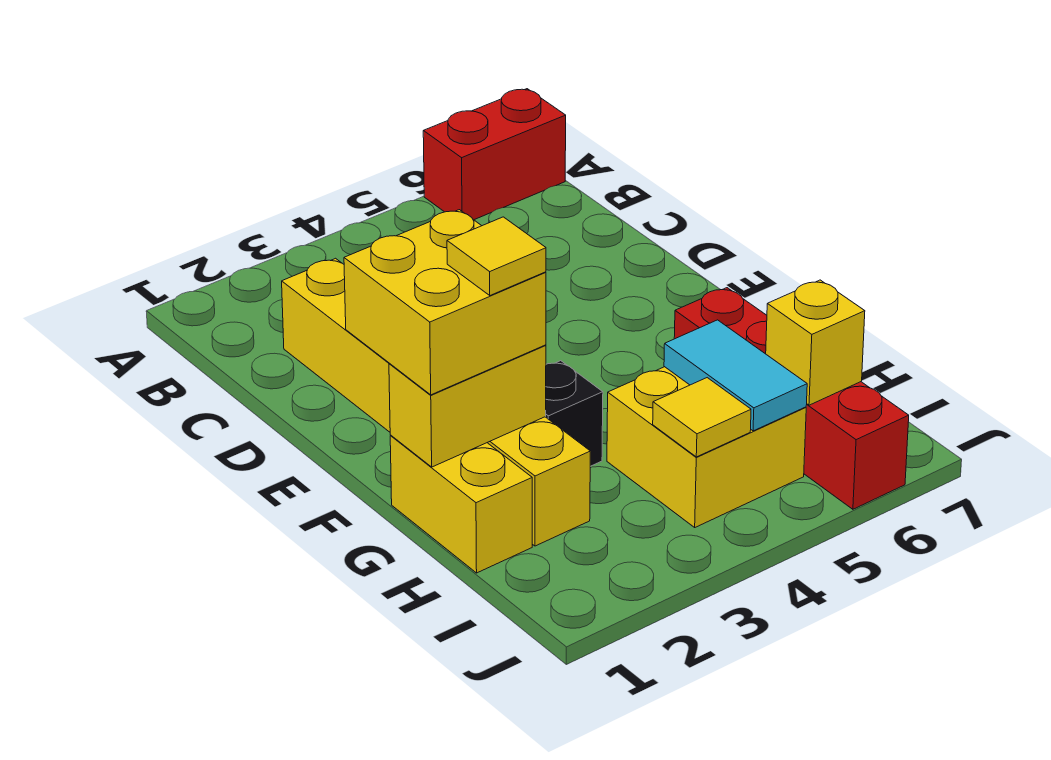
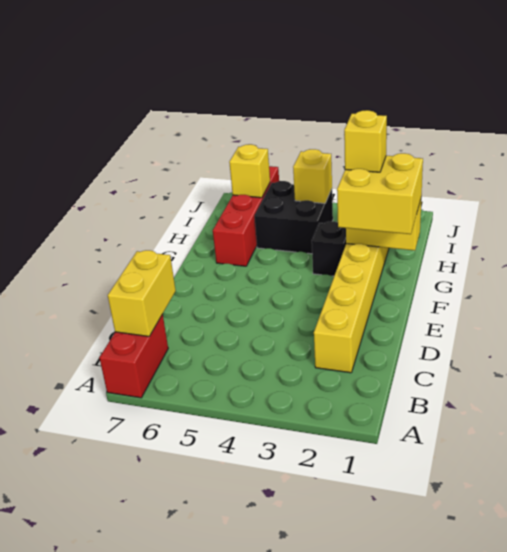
red brick A6:A7 level 1 -> red brick A7:B7 level 1
yellow brick G1:H1 level 1 -> yellow brick B7:C7 level 2
yellow tile G2 level 4 -> yellow brick G2 level 4
yellow brick H4:I5 level 1 -> black brick H4:I5 level 1
cyan tile H5:I5 level 2 -> none
yellow tile I4 level 2 -> yellow brick I4 level 2

